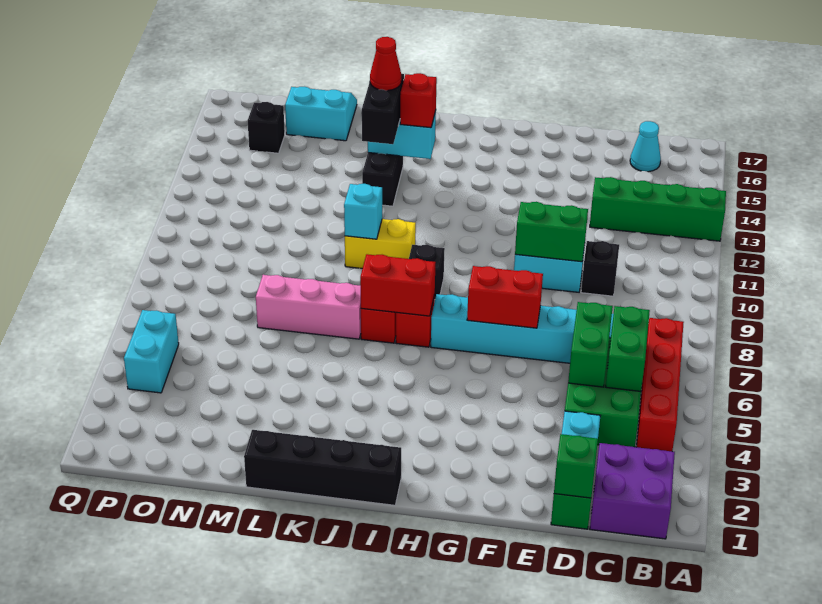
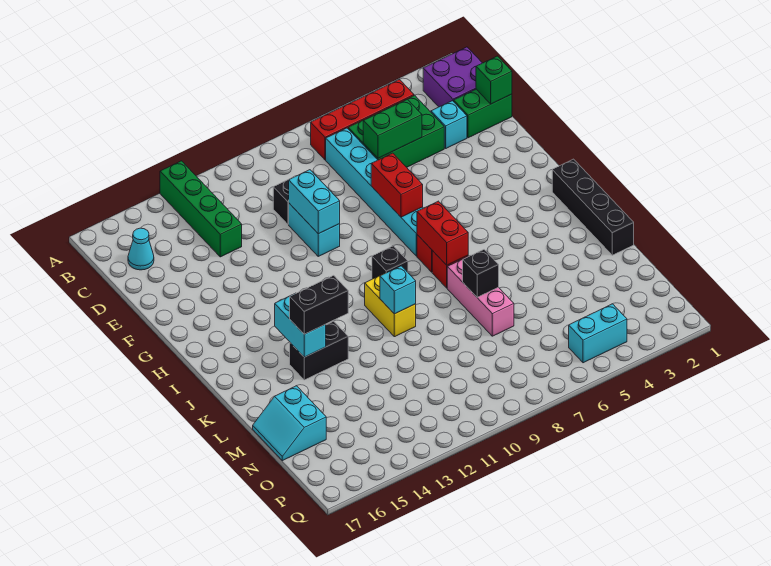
green brick C5:C6 level 2 -> none
green brick E10:F10 level 2 -> cyan brick E10:F10 level 2
red brick J14 level 3 -> none
red cone K14 level 4 -> none
black brick O15 level 1 -> black brick L7 level 2

